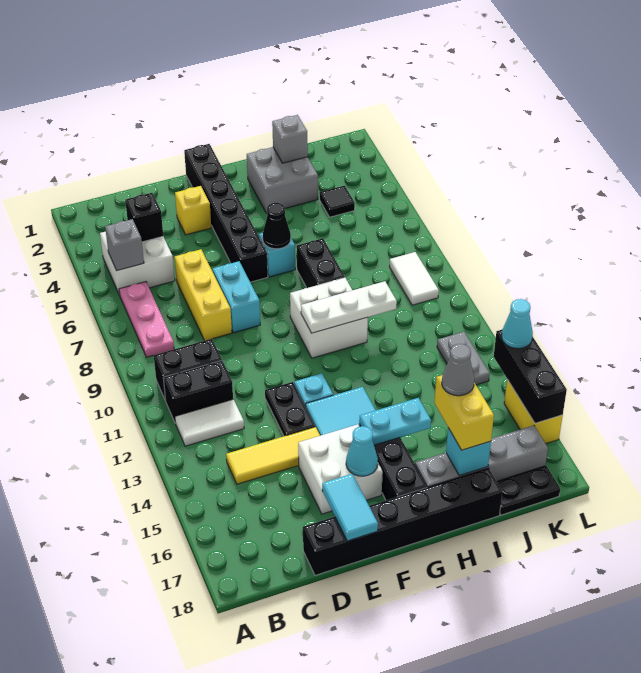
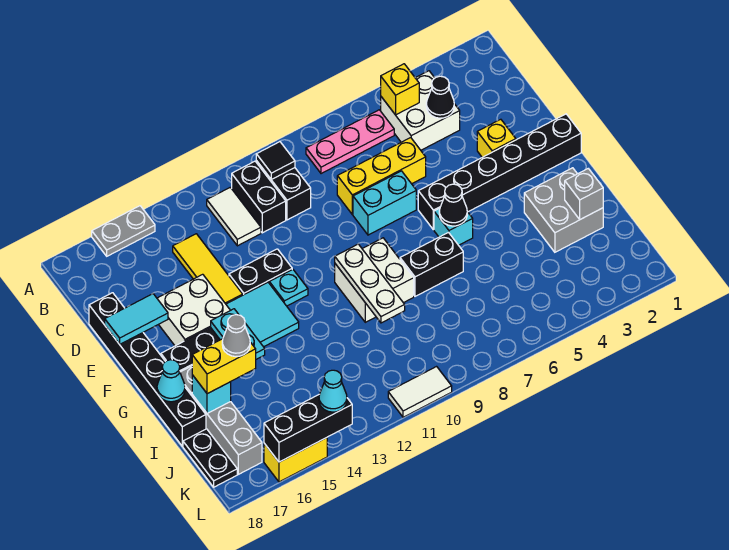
grey brick B5 level 2 -> yellow brick B5 level 2
black brick C4 level 2 -> black cone C4 level 2
cyan cone F16 level 2 -> cyan cone H18 level 2
black tile J4 level 1 -> black tile B10 level 2
white tile K8:K9 level 1 -> white tile L10:L11 level 1
grey plate K12:K13 level 1 -> grey plate A15:A16 level 1

